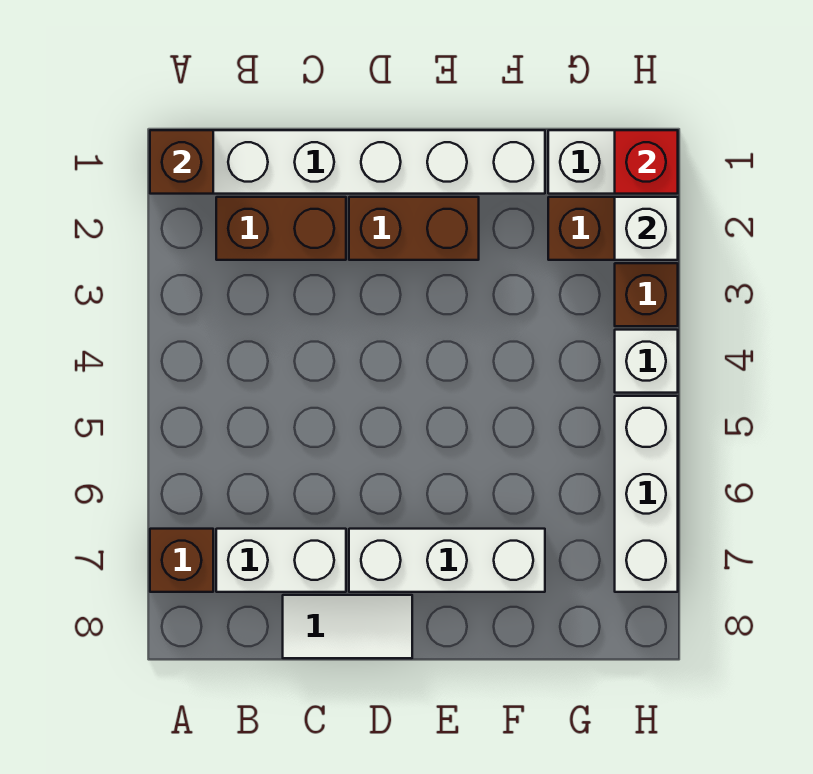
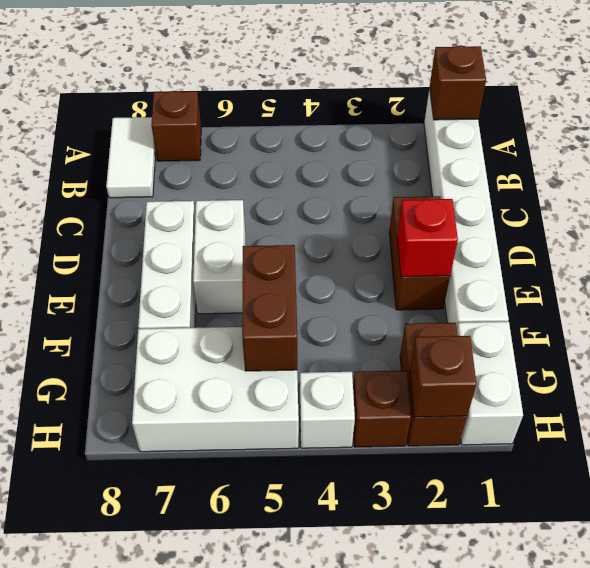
brown brick B2:C2 level 1 -> brown brick F5:G5 level 2
white brick B7:C7 level 1 -> white brick D6:E6 level 1
white tile C8:D8 level 1 -> white tile A8:B8 level 1
red brick H1 level 2 -> red brick E2 level 2
white brick H2 level 2 -> brown brick H2 level 2
white brick H5:H7 level 1 -> white brick G5:H7 level 1

